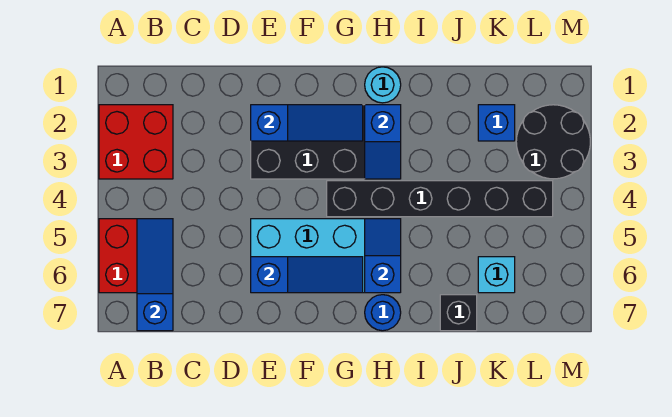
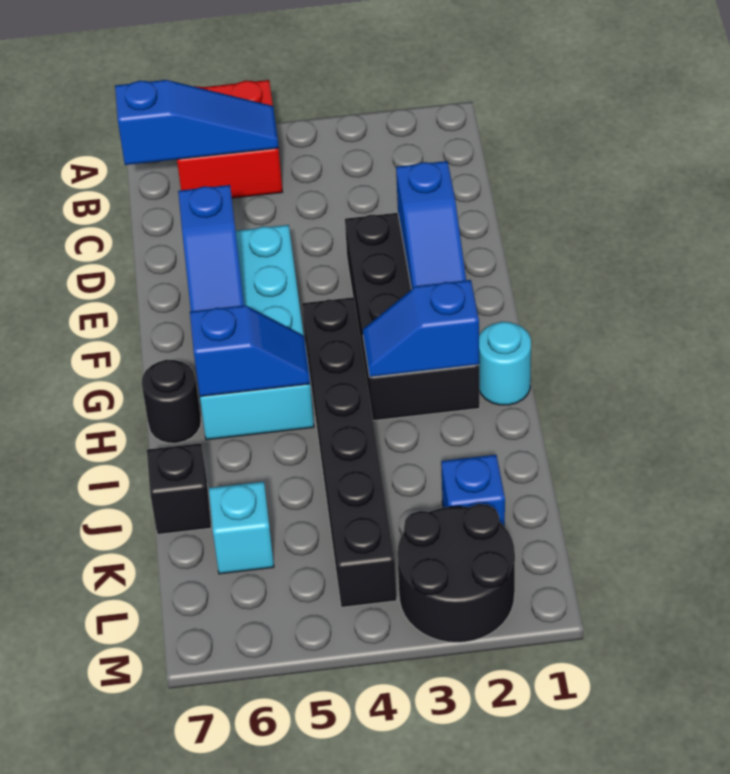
red brick A2:B3 level 1 -> none
blue round brick H7 level 1 -> black round brick H7 level 1

